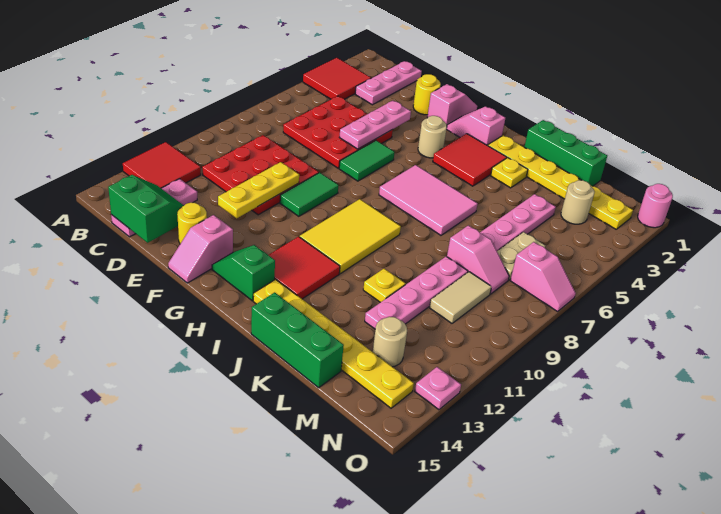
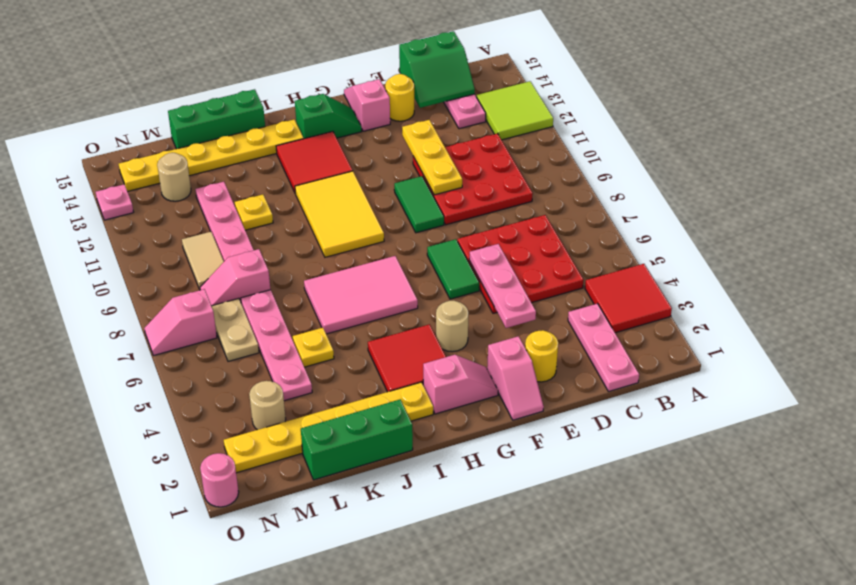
red tile A12:B13 level 1 -> lime tile A12:B13 level 1
yellow plate J3 level 1 -> yellow plate K5 level 1

